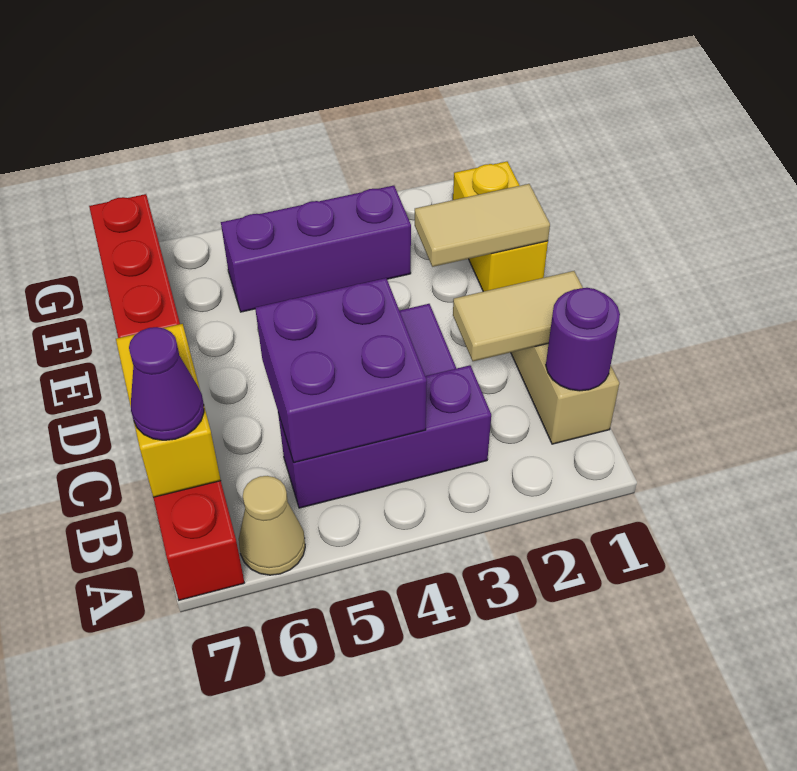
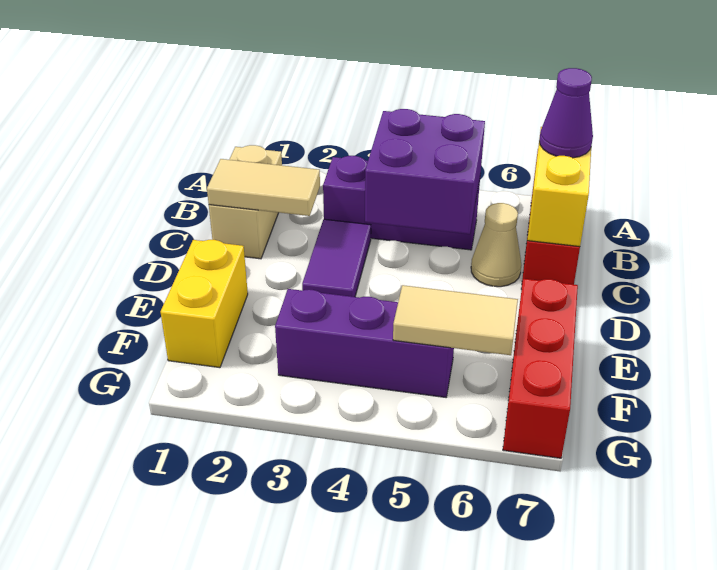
tan cone A6 level 1 -> tan cone C6 level 1
purple round brick B1 level 2 -> none
tan tile E1:E2 level 2 -> tan tile F5:F6 level 2

